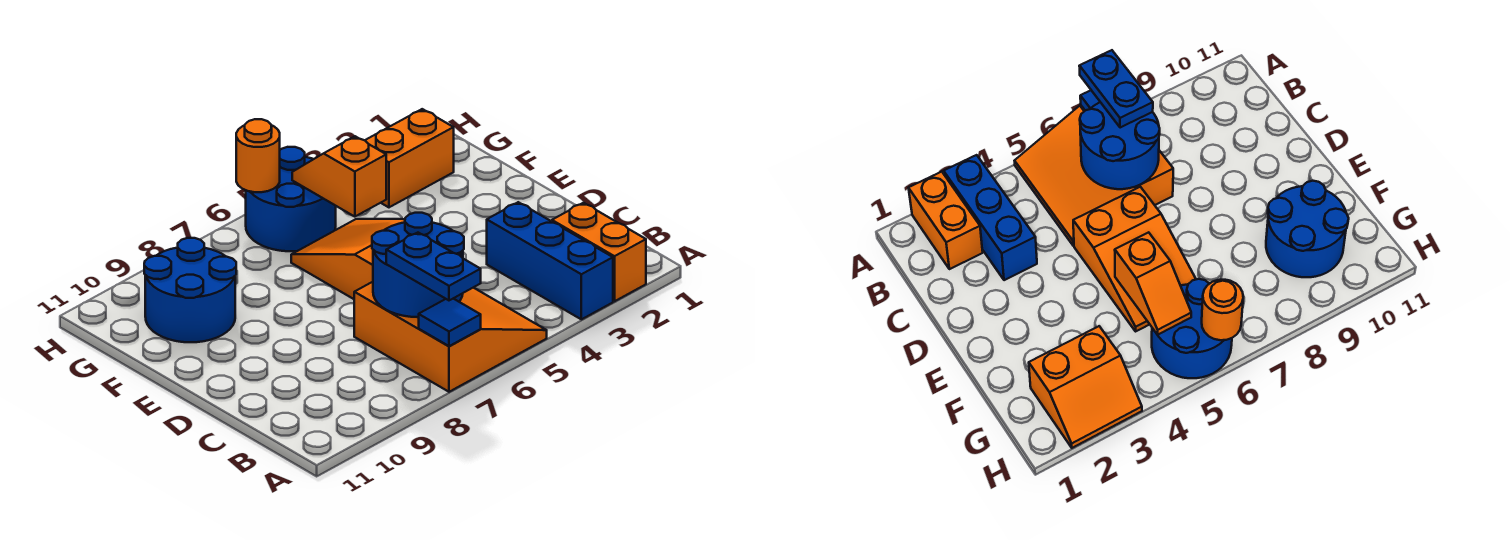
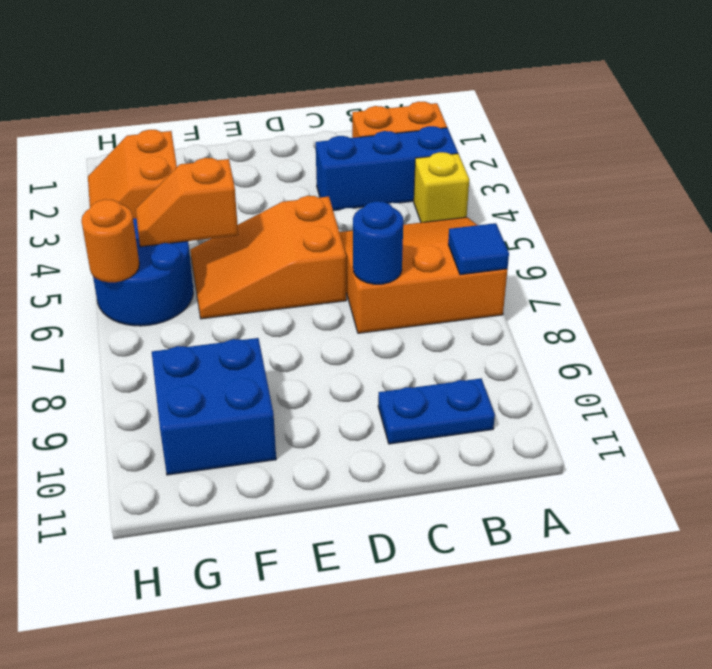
none -> yellow brick A4 level 1
blue plate A7:B7 level 3 -> blue plate B10:C10 level 1
blue round brick B6:C7 level 2 -> blue round brick C7 level 2
blue round brick F9:G10 level 1 -> blue brick F9:G10 level 1

